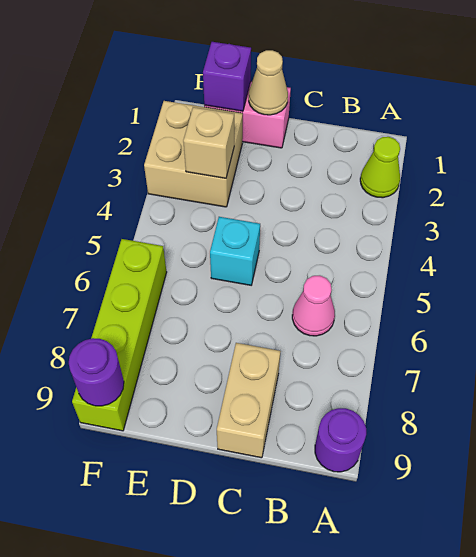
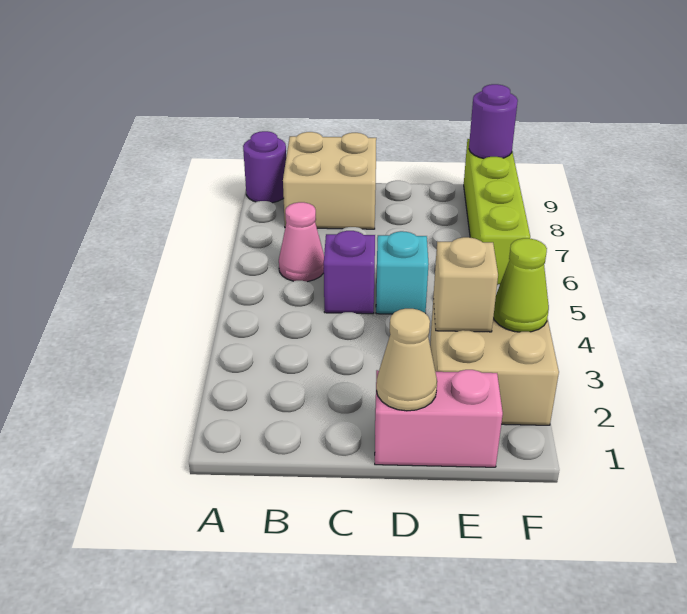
lime cone A2 level 1 -> lime cone F3 level 2
tan brick C8:C9 level 1 -> tan brick B8:C9 level 1
purple brick E1 level 2 -> purple brick C5 level 1

